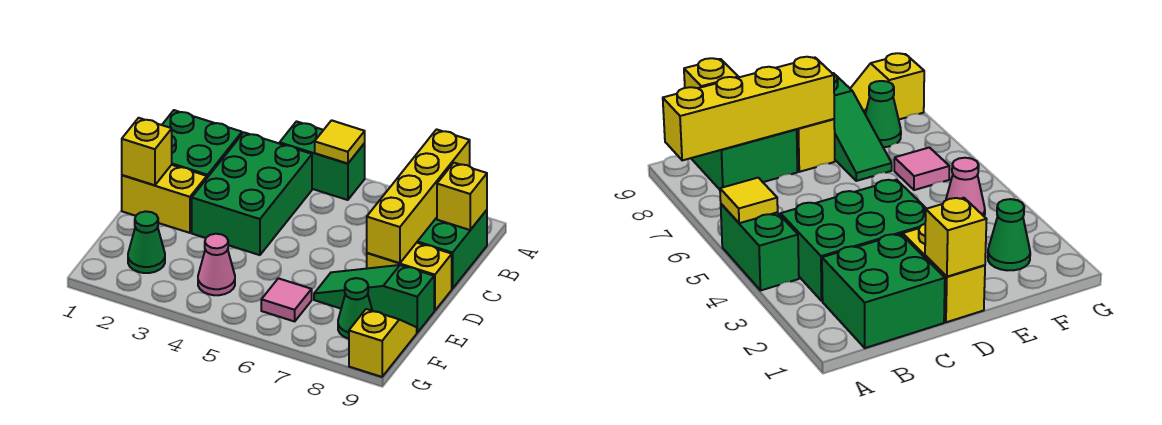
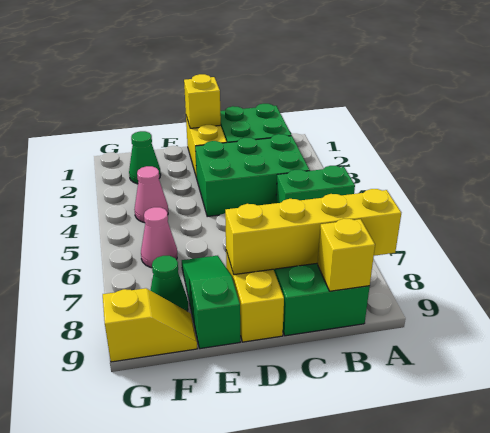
green brick A4:A5 level 1 -> green brick A5:B5 level 1
yellow tile A5 level 2 -> none
pink tile F6 level 1 -> pink cone F6 level 1

